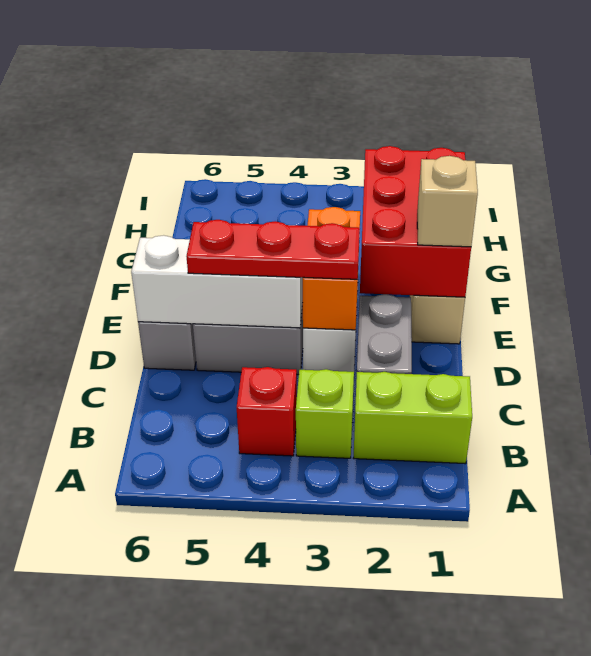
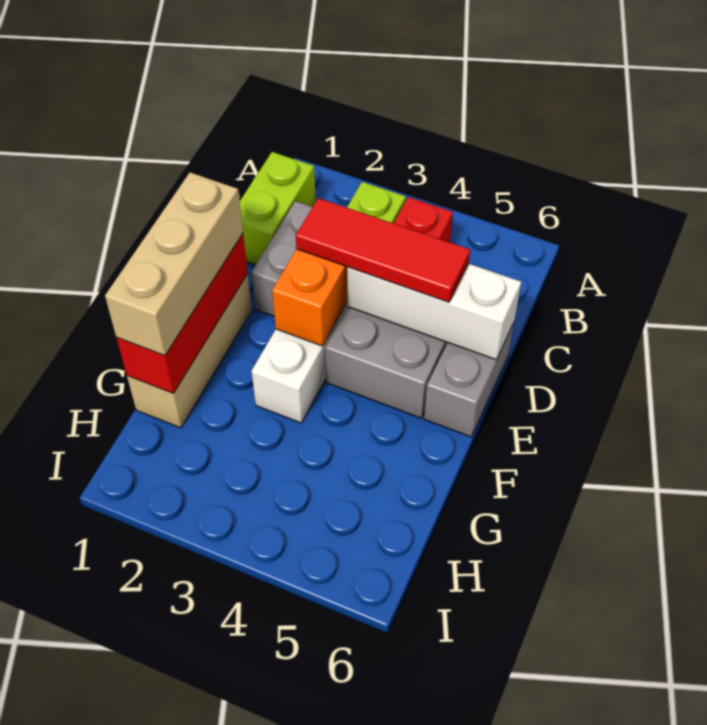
lime brick B1:B2 level 1 -> lime brick B1:C1 level 1
red plate D3:D5 level 3 -> red tile D3:D5 level 3
red brick E1:G2 level 2 -> red brick E1:G1 level 2
tan brick E1 level 3 -> tan brick E1:G1 level 3

